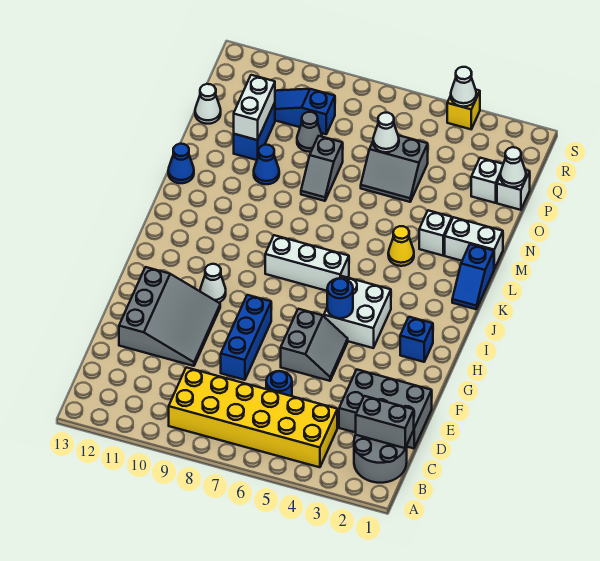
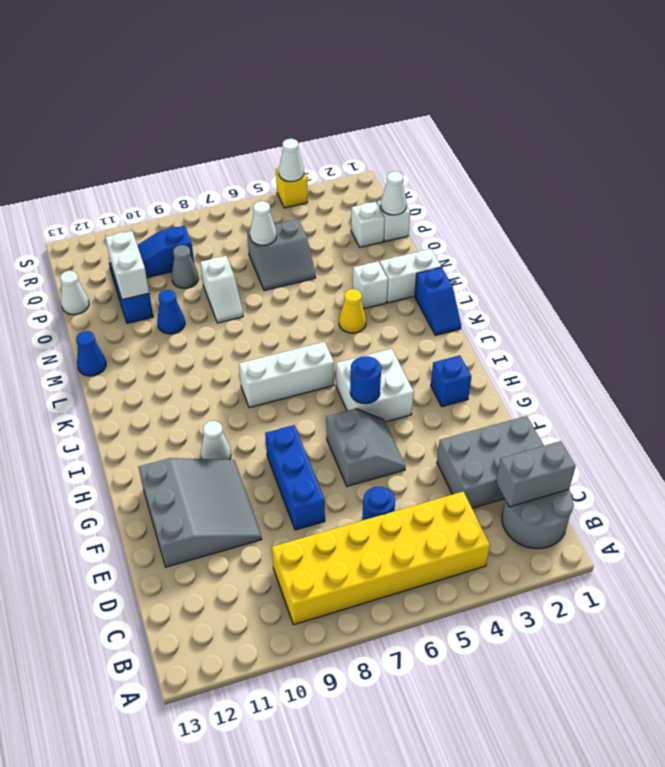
grey slope N8:O8 level 1 top O -> white slope N8:O8 level 1 top O

